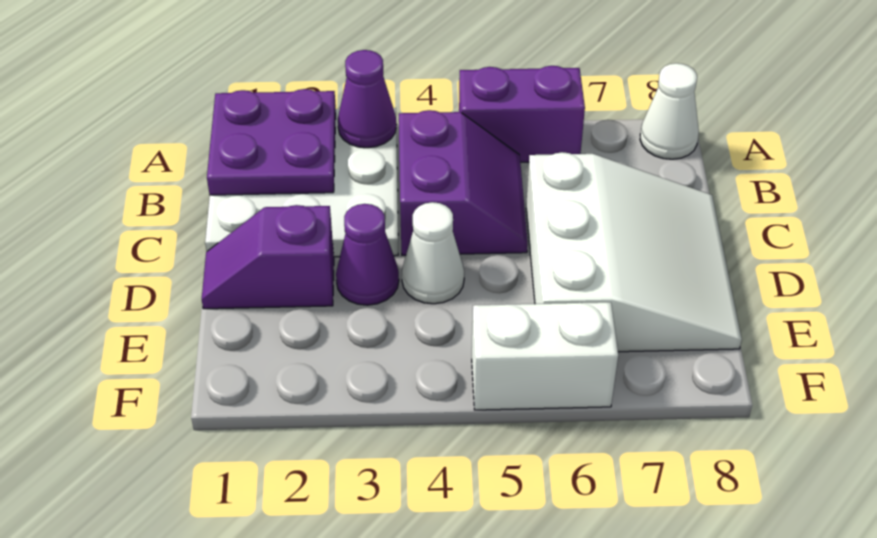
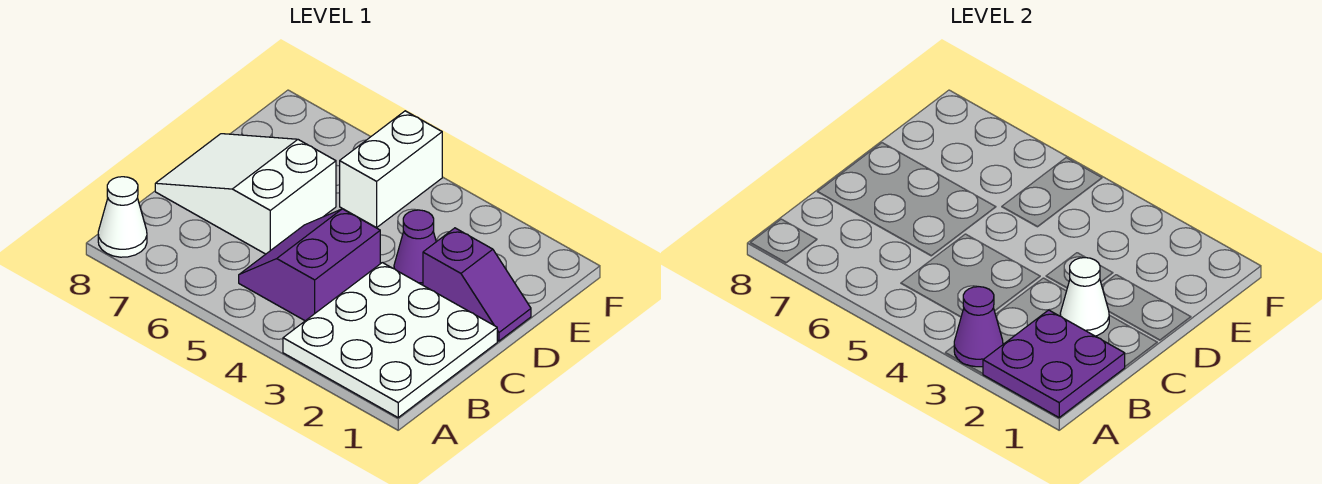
purple brick A5:A6 level 1 -> none
white slope C6:E8 level 1 top 6 -> white slope C6:D8 level 1 top 6
white cone D4 level 1 -> white cone C2 level 2
white brick F5:F6 level 1 -> white brick E5:F5 level 1

